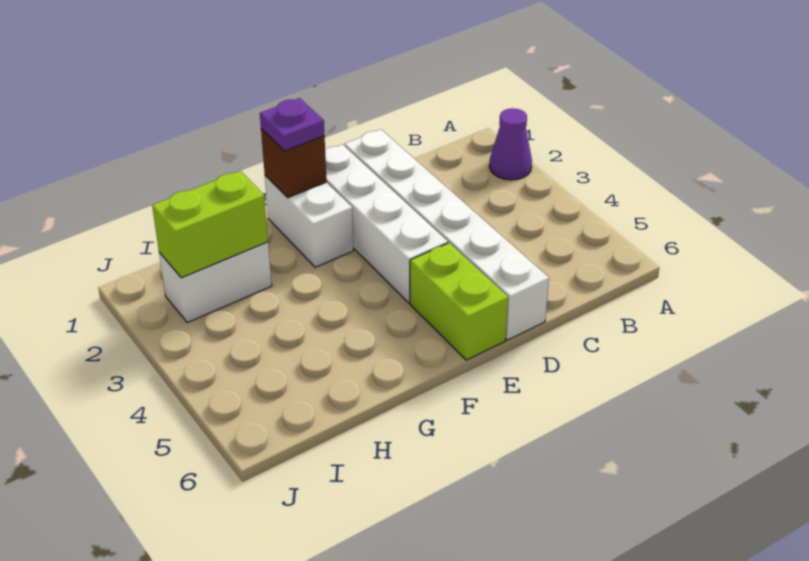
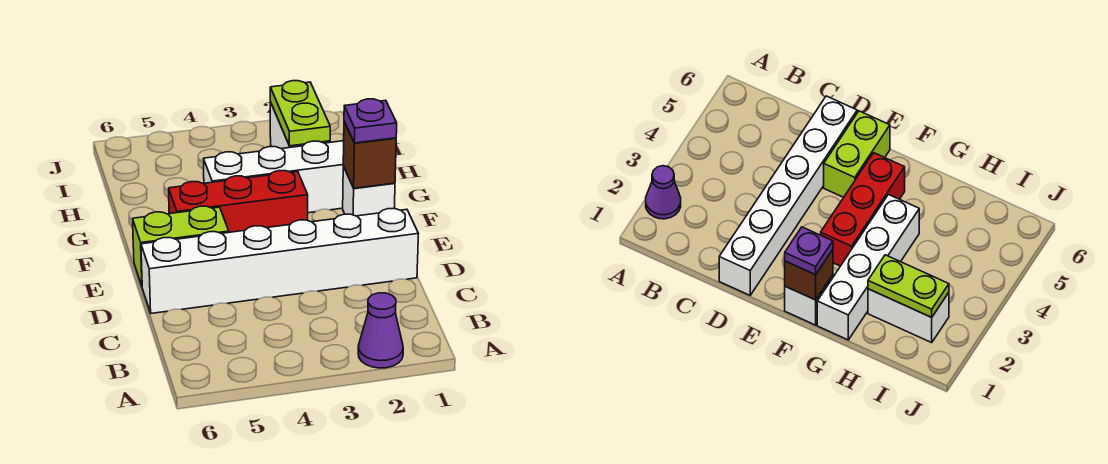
white brick E1:E4 level 1 -> white brick G1:G4 level 1
white brick F1:F2 level 1 -> white brick F1 level 1
none -> red brick F3:F5 level 1
lime brick H2:I2 level 2 -> lime plate H2:I2 level 2

